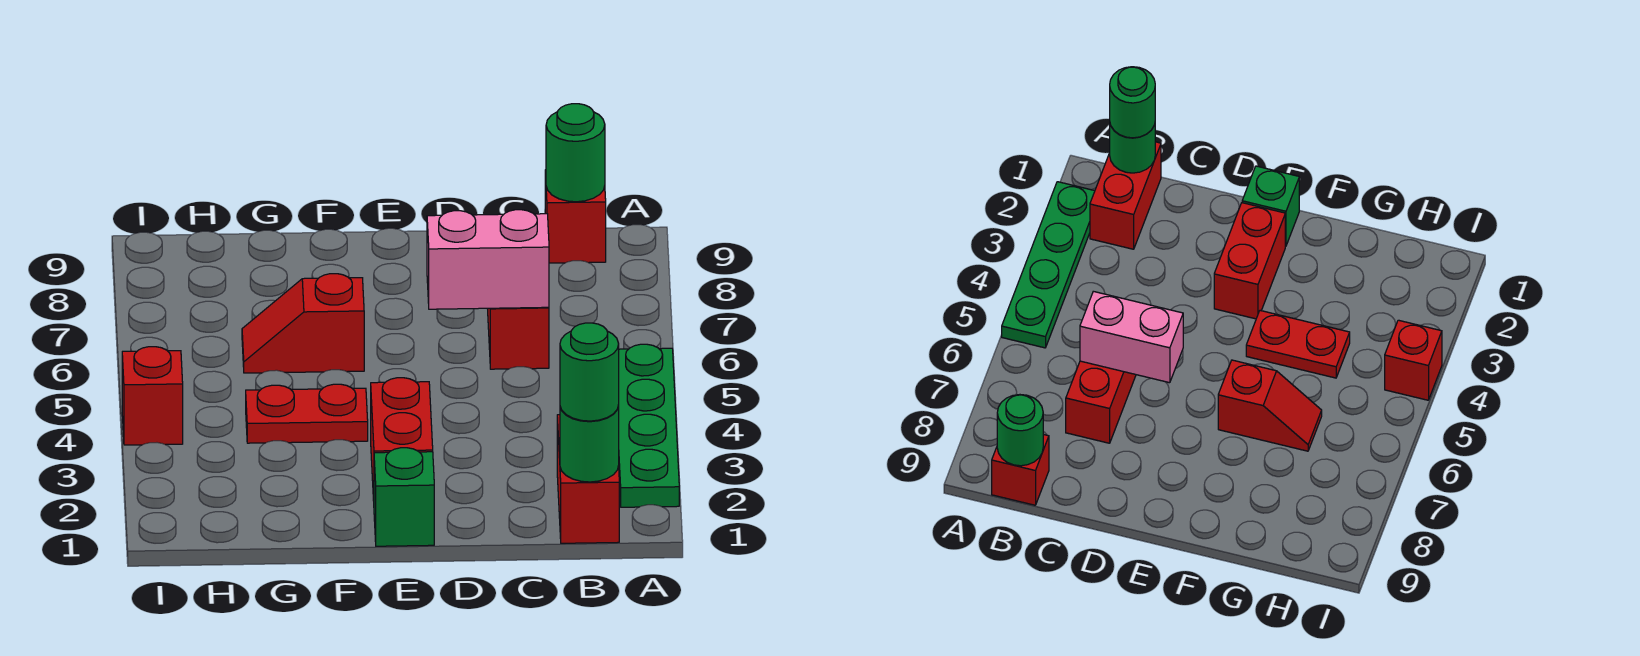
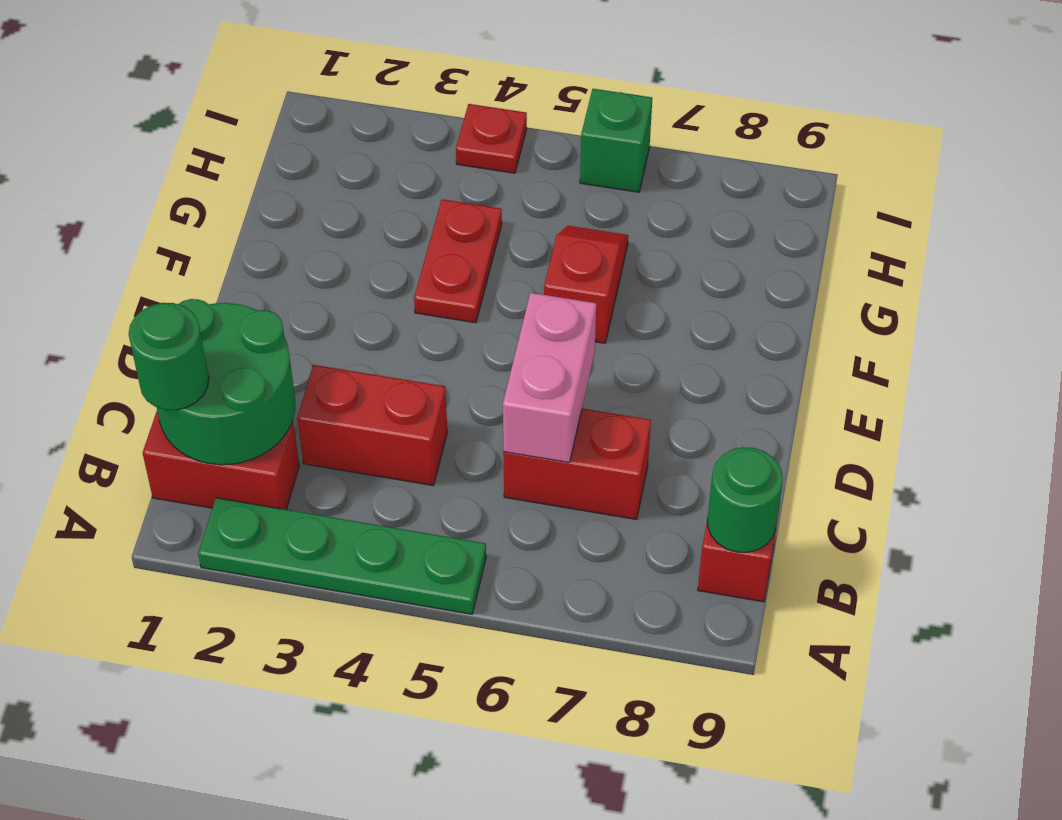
green round brick B1 level 2 -> green round brick B1:C2 level 2
green brick E1 level 1 -> green brick I6 level 1
red brick E2:E3 level 1 -> red brick C3:C4 level 1
red brick I4 level 1 -> red plate I4 level 1

